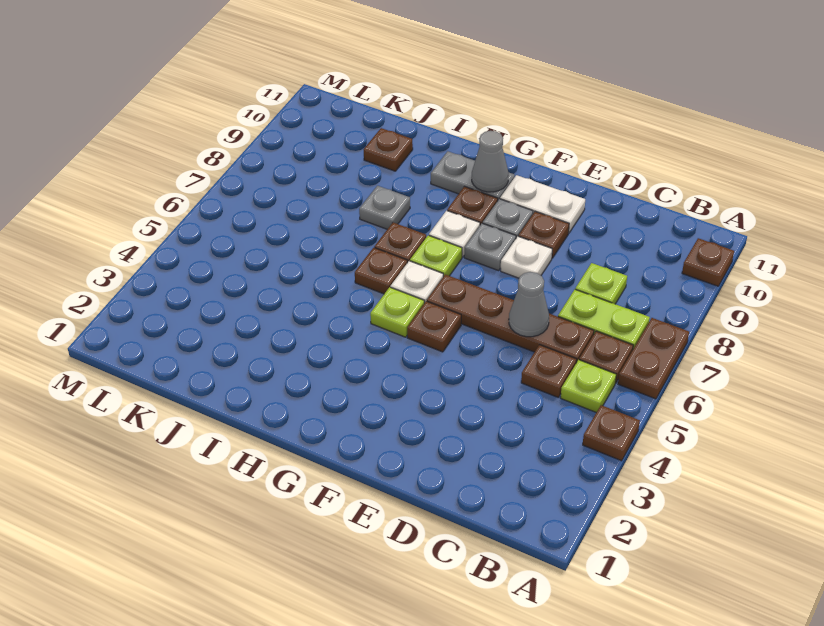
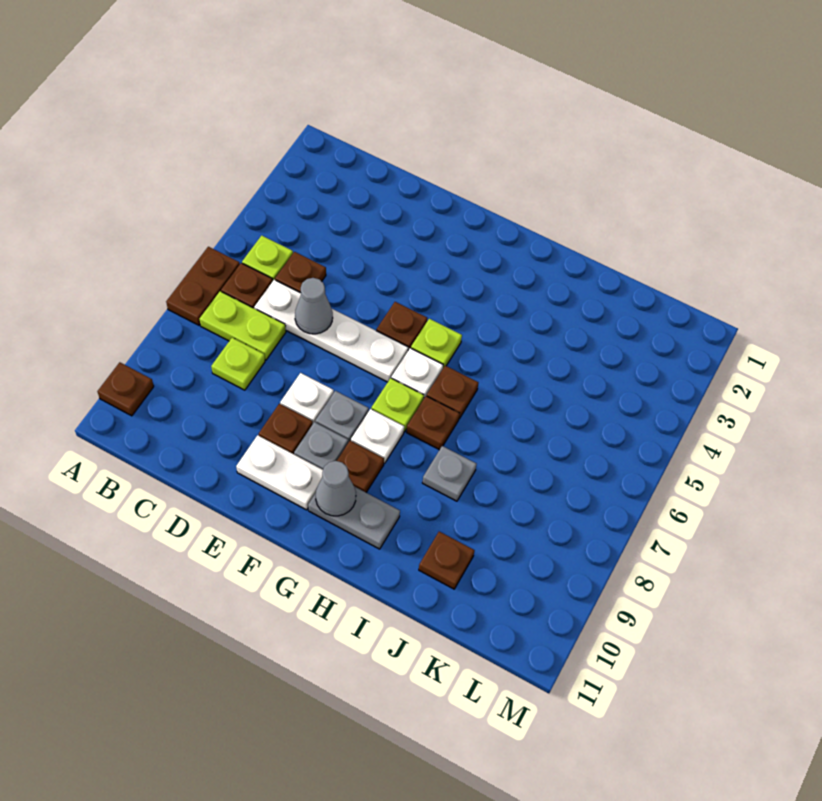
brown plate A4 level 1 -> none
brown plate C6:F6 level 1 -> white plate C6:F6 level 1

